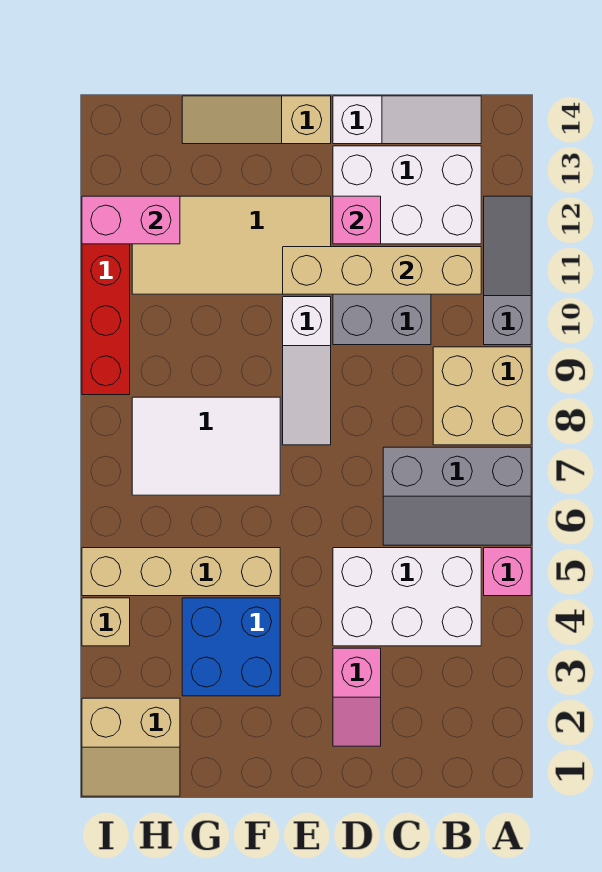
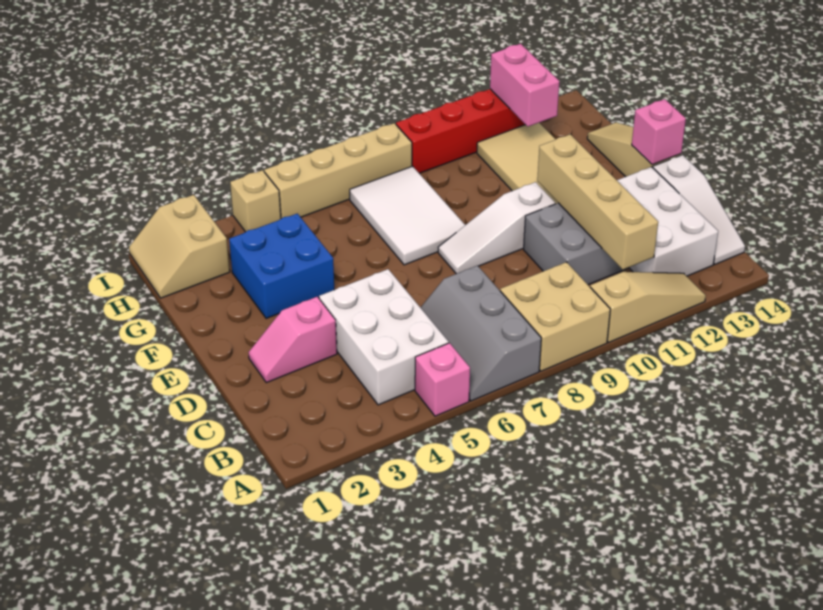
grey slope A10:A12 level 1 top 10 -> tan slope A10:A12 level 1 top 10
pink brick D12 level 2 -> pink brick E14 level 2
tan brick F5:I5 level 1 -> tan brick I5:I8 level 1

